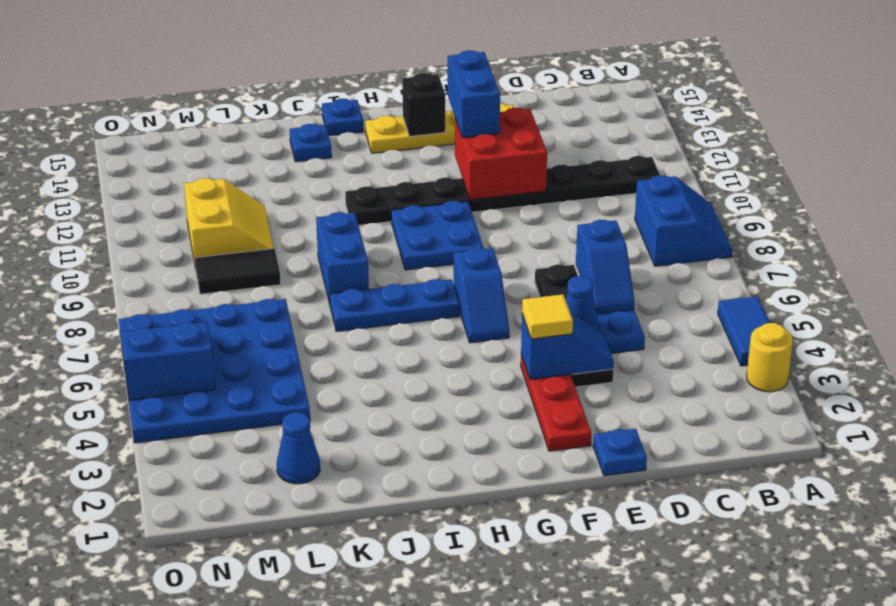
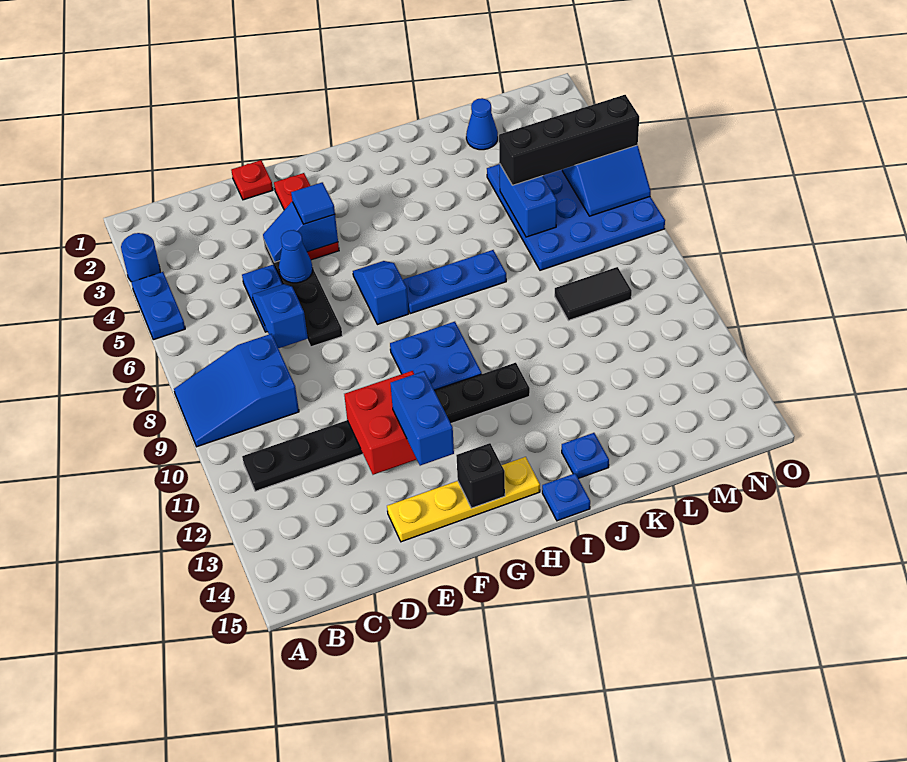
yellow round brick A3 level 1 -> blue round brick A3 level 1
blue tile A4:A5 level 1 -> blue plate A4:A5 level 1
blue slope A8:B9 level 1 top B -> blue slope A8:C9 level 1 top C
blue plate E1 level 1 -> red plate E1 level 1
yellow tile F4 level 3 -> blue tile F4 level 3
blue brick J8:J9 level 1 -> blue brick L5:L6 level 2
none -> black brick L5:O5 level 3
yellow slope L10:M11 level 1 top M -> none

